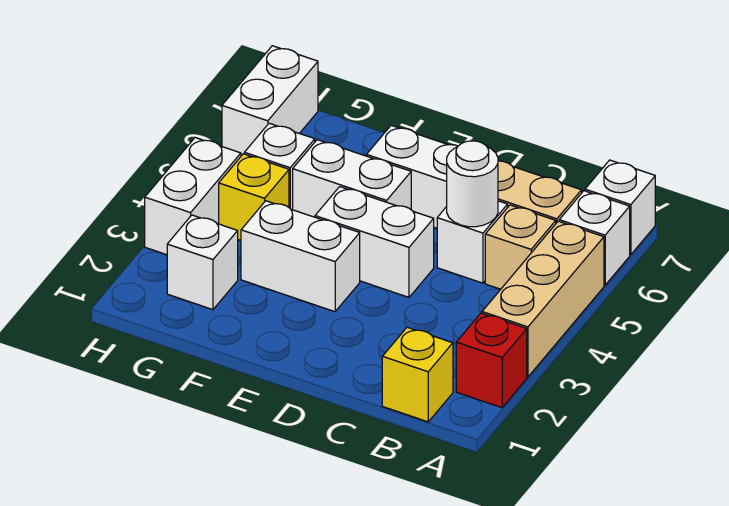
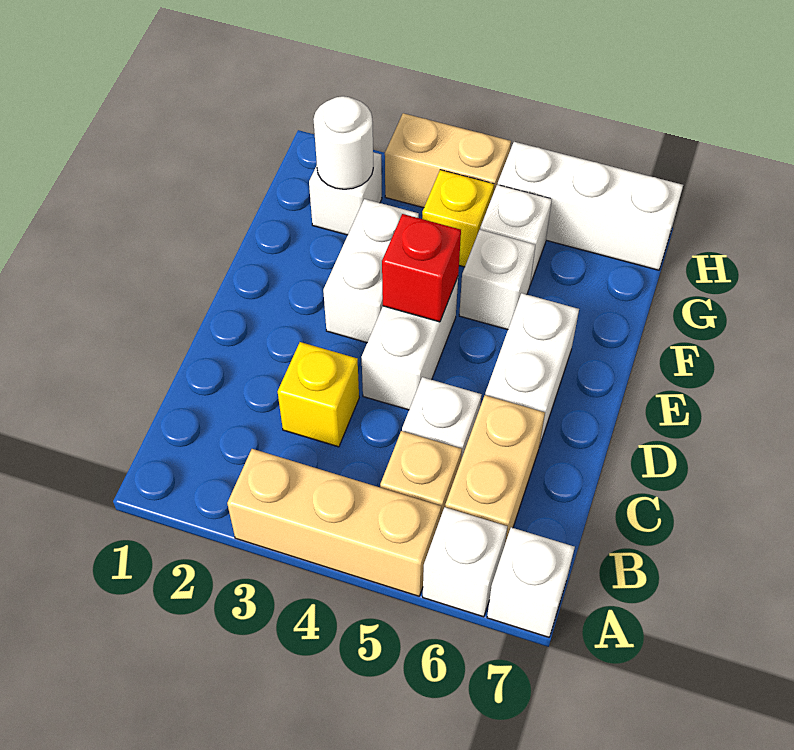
red brick A2 level 1 -> red brick E4 level 2
yellow brick B1 level 1 -> yellow brick C3 level 1
white round brick C5 level 2 -> white round brick G2 level 2
white brick E5:F5 level 1 -> white brick F5 level 1
white brick H3:H4 level 1 -> tan brick H3:H4 level 1
white brick H6:H7 level 1 -> white brick H5:H7 level 1

